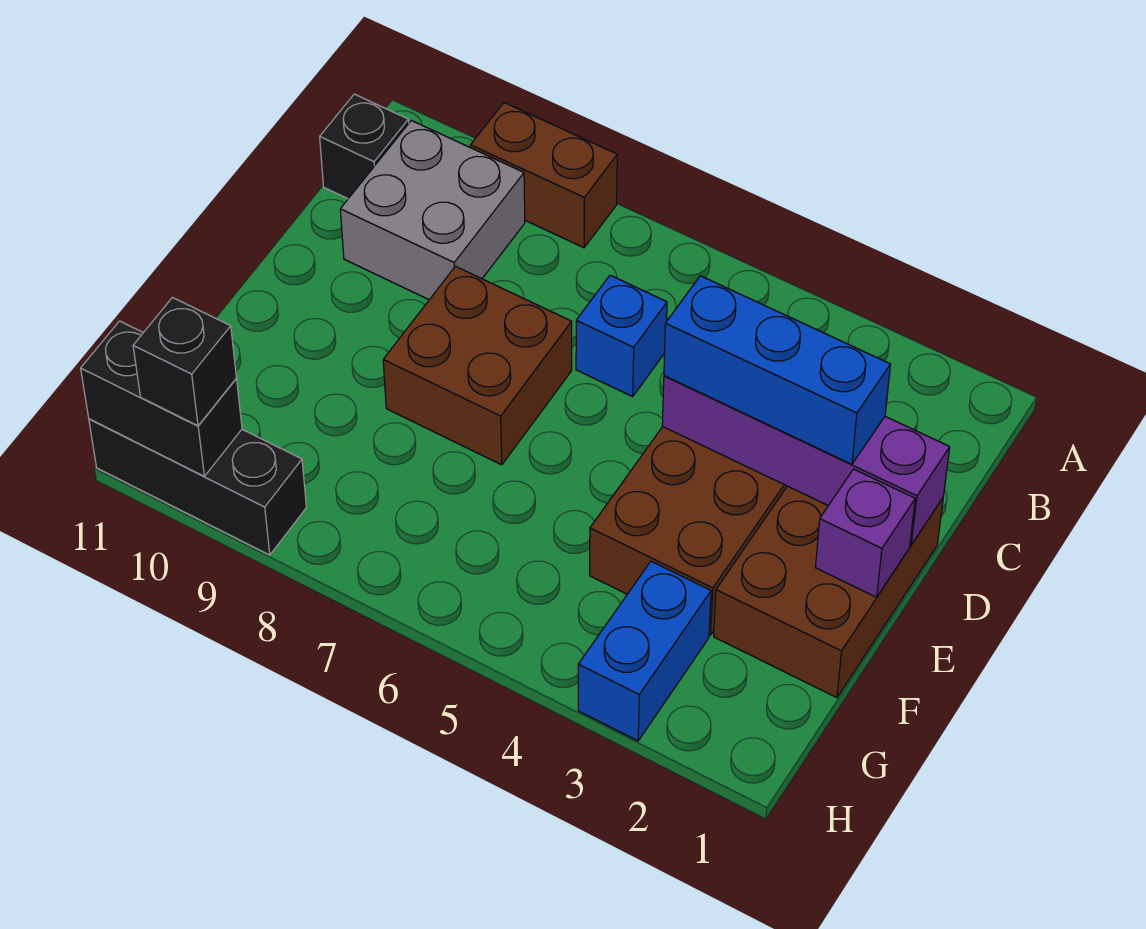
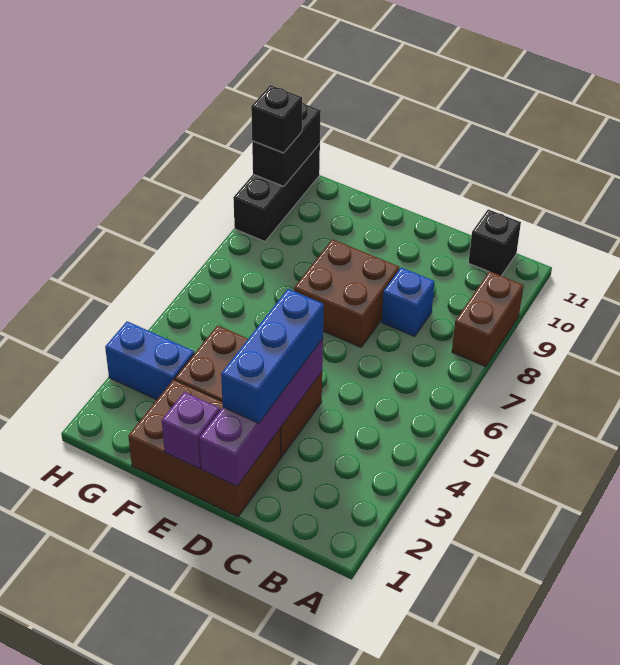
grey brick B9:C10 level 1 -> none
blue brick C6 level 1 -> blue brick C8 level 1

